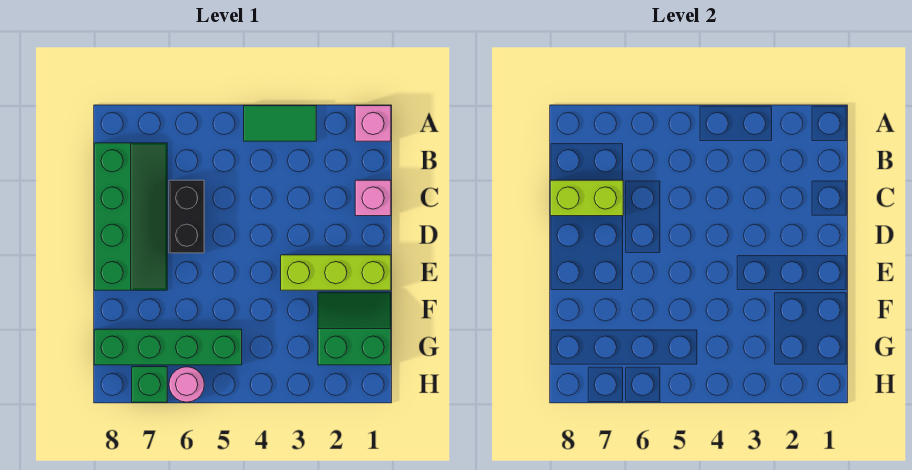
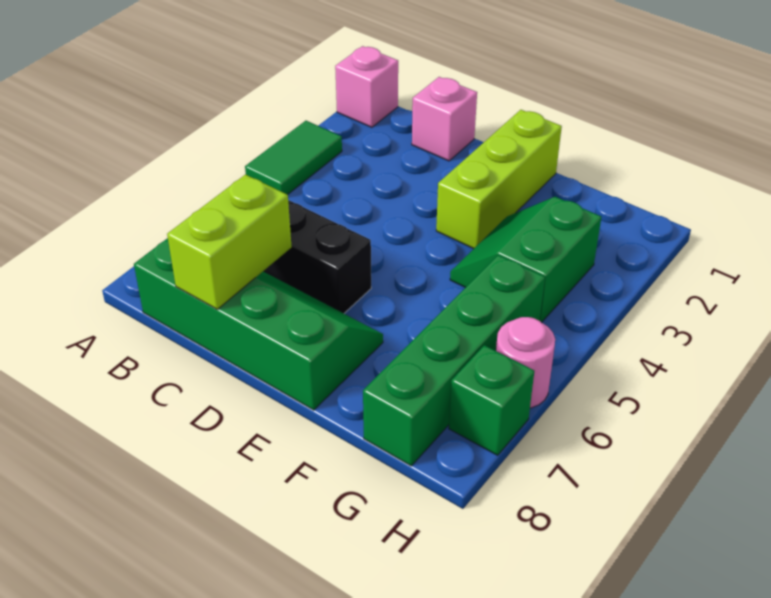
green slope F1:G2 level 1 top G -> green slope F3:G4 level 1 top G

